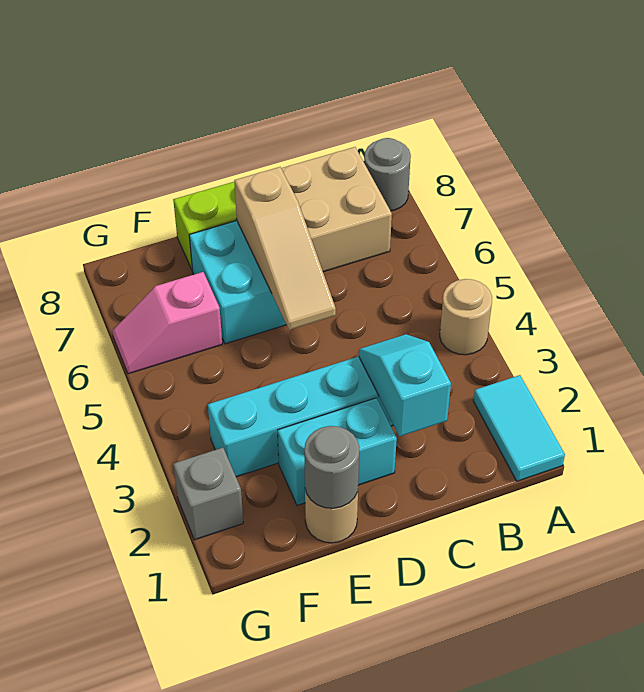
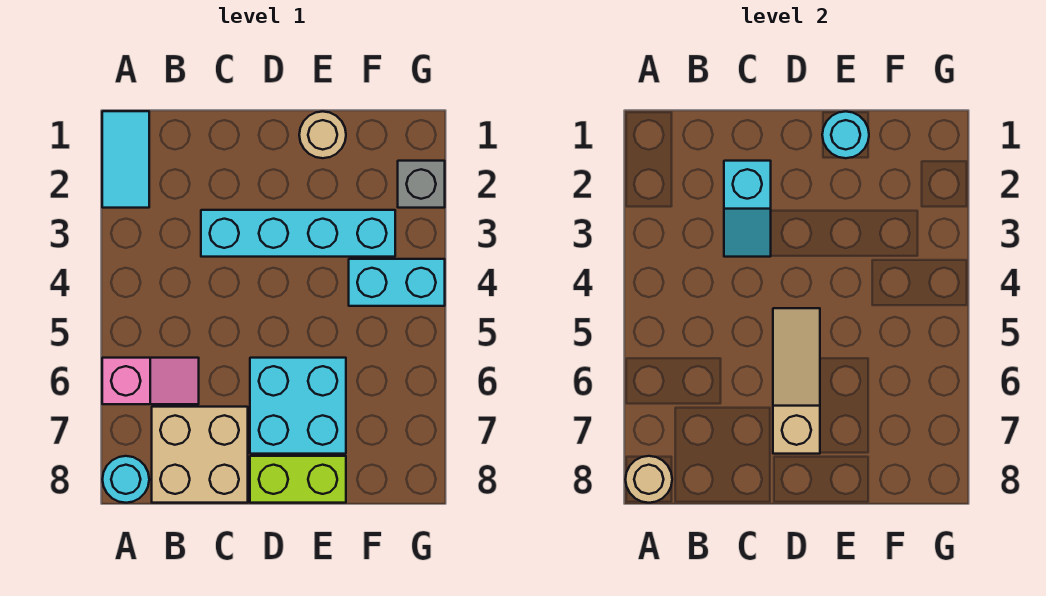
tan round brick A4 level 1 -> tan round brick A8 level 2
grey round brick A8 level 1 -> cyan round brick A8 level 1
cyan brick D2:E2 level 1 -> cyan brick F4:G4 level 1
grey round brick E1 level 2 -> cyan round brick E1 level 2
pink slope F6:G6 level 1 top F -> pink slope A6:B6 level 1 top A

